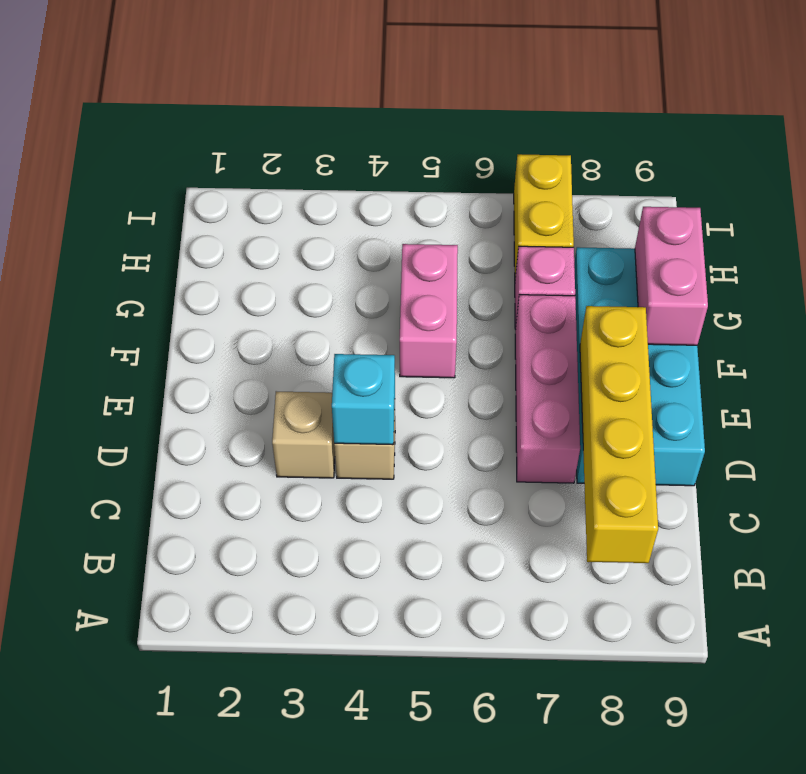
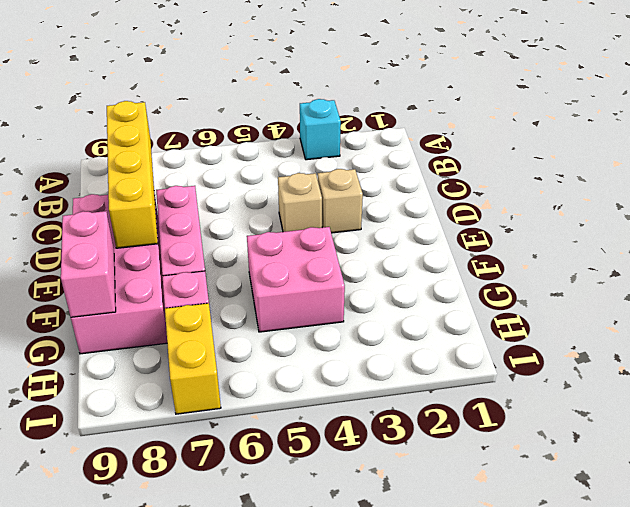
cyan brick D4 level 2 -> cyan brick A3 level 1
cyan brick D8:G9 level 1 -> pink brick D8:G9 level 1
pink brick F5:G5 level 1 -> pink brick F4:G5 level 1

